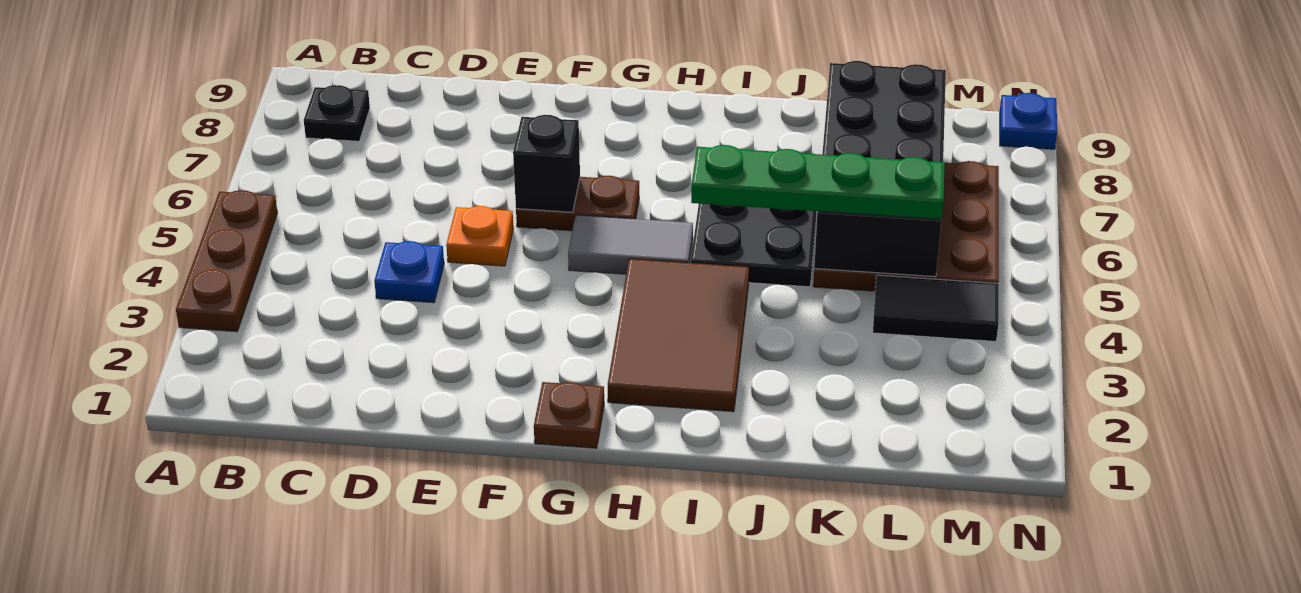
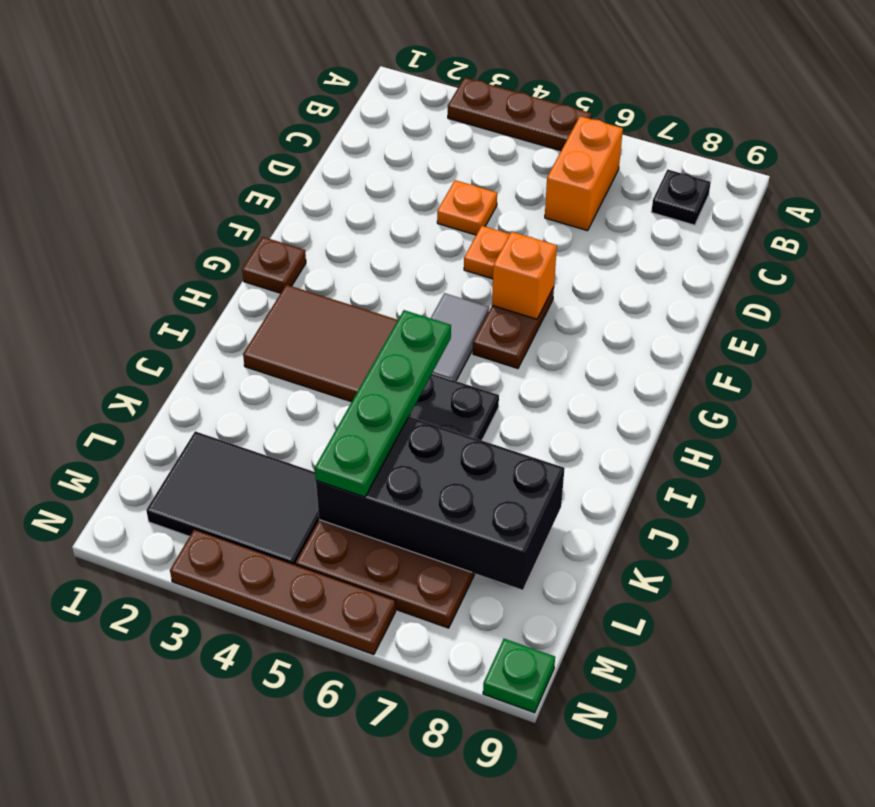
none -> orange brick B6:C6 level 1
blue plate D4 level 1 -> orange plate D4 level 1
black brick F6 level 2 -> orange brick F6 level 2
black tile L4:M4 level 1 -> black tile L2:M4 level 1
none -> brown plate N3:N6 level 1
blue plate N9 level 1 -> green plate N9 level 1

